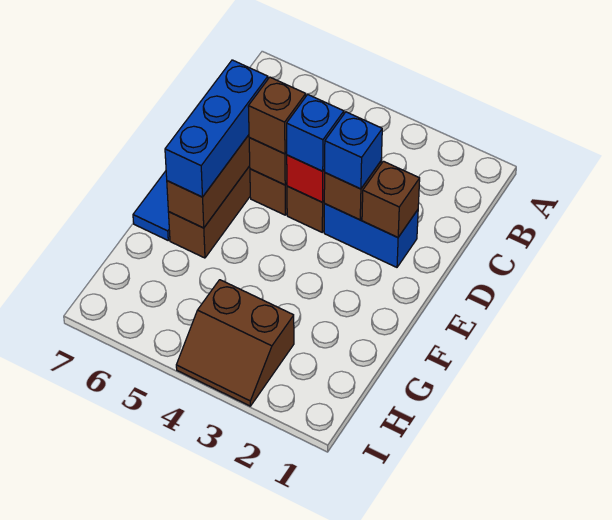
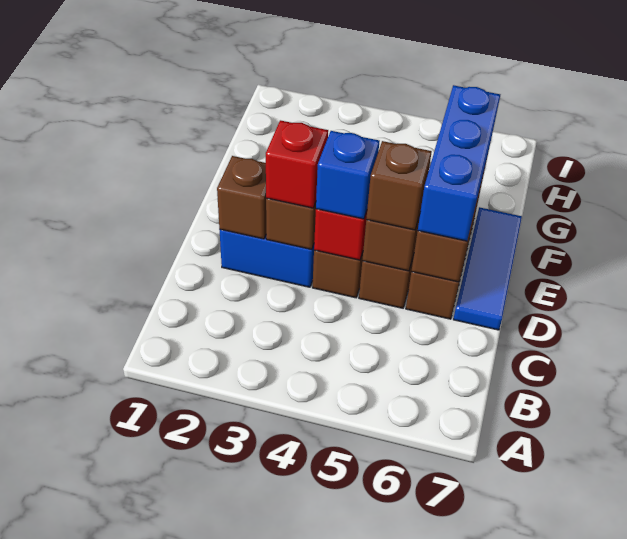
blue brick D3 level 3 -> red brick D3 level 3
brown slope H3:I4 level 1 top H -> none

